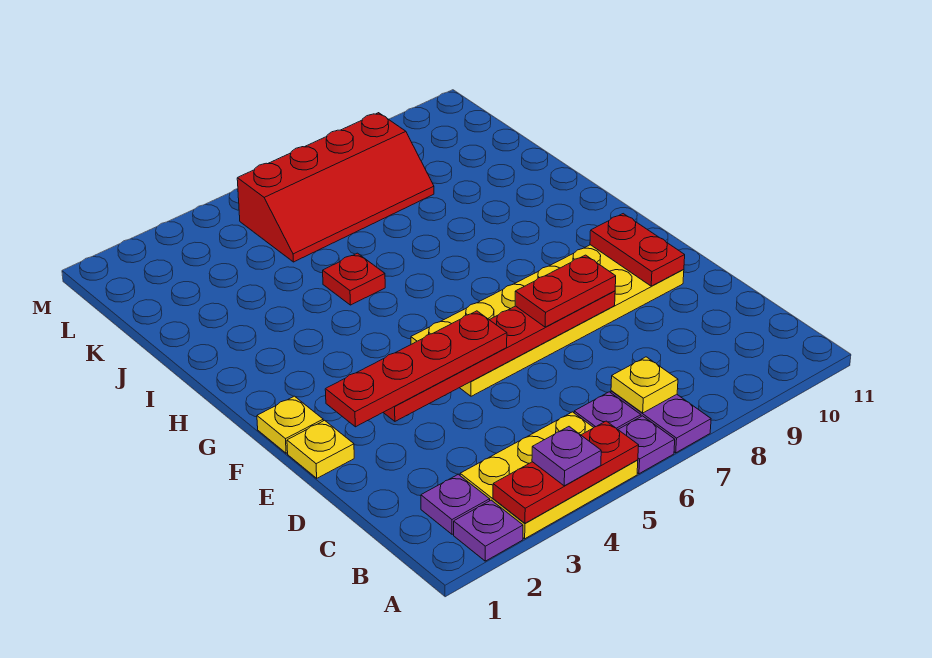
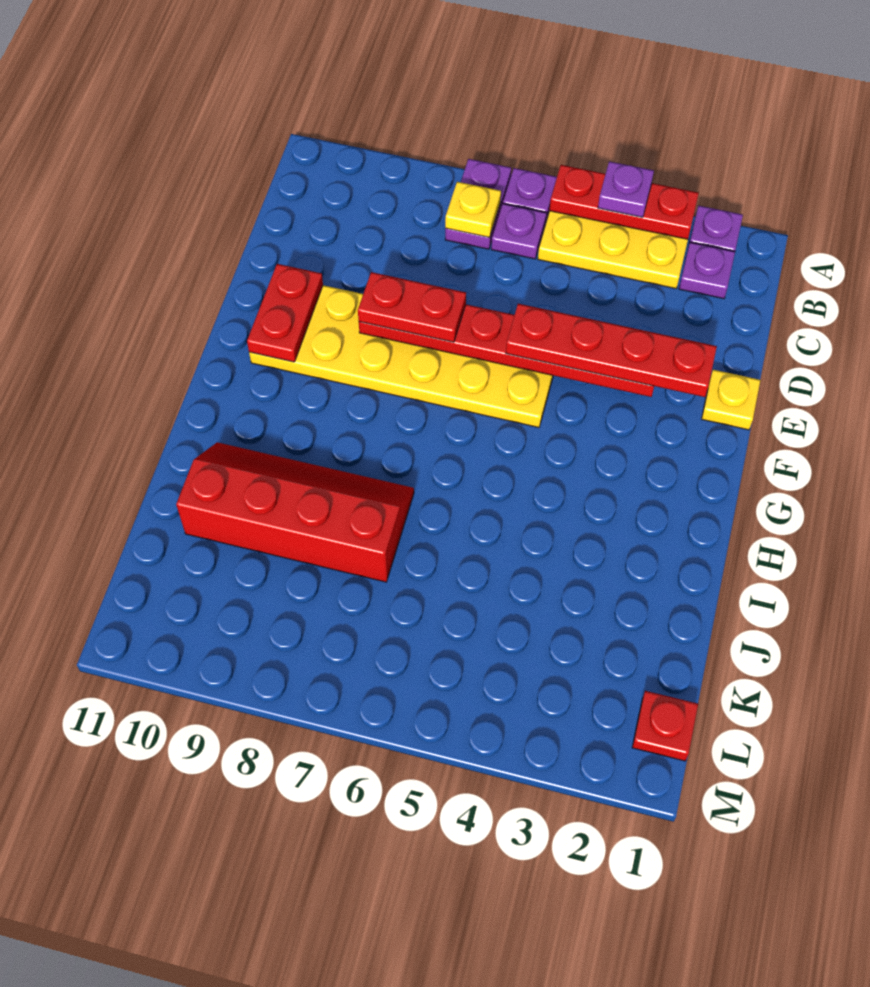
yellow plate F1 level 1 -> none
red plate I5 level 1 -> red plate L1 level 1
red slope K5:L8 level 1 top L -> red slope I7:J10 level 1 top J

